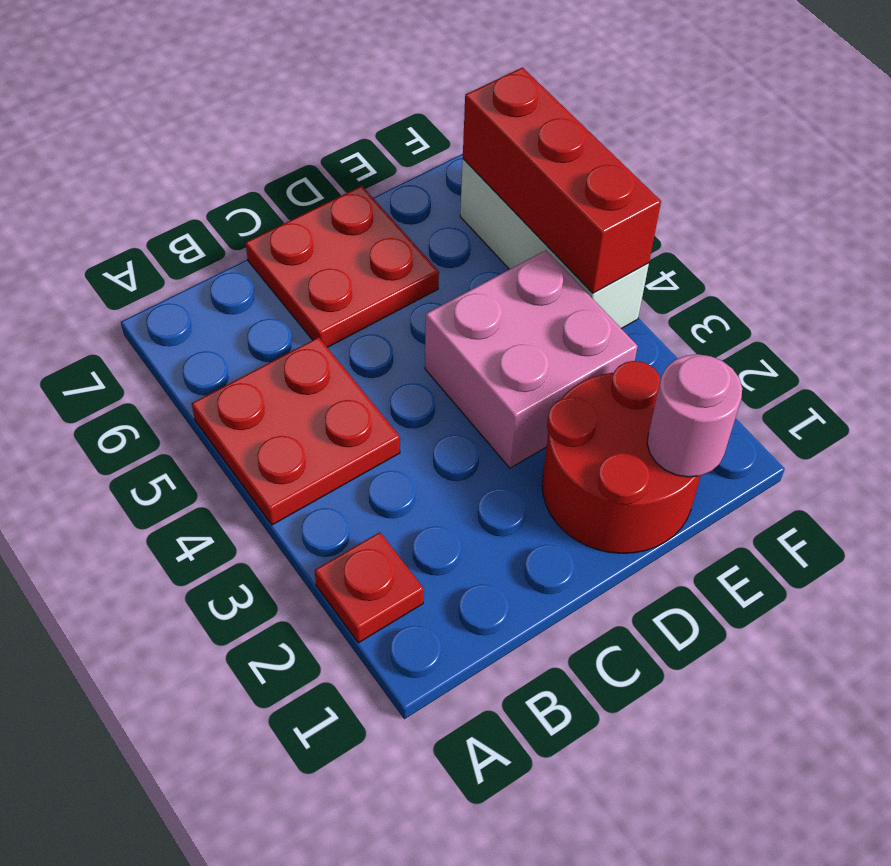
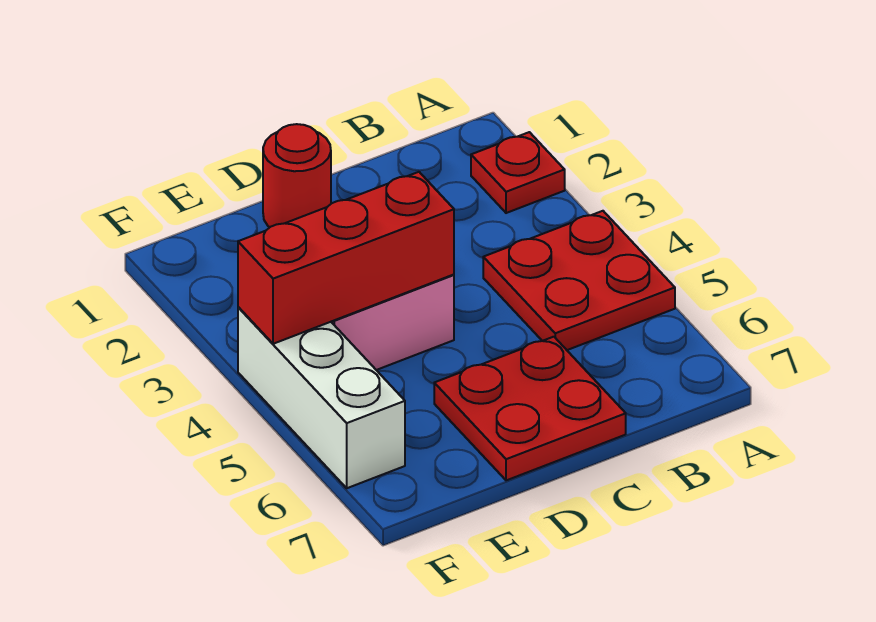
red round brick D1:E2 level 1 -> red round brick D1 level 1
pink round brick E1 level 2 -> none
red brick F4:F6 level 2 -> red brick D4:F4 level 2

